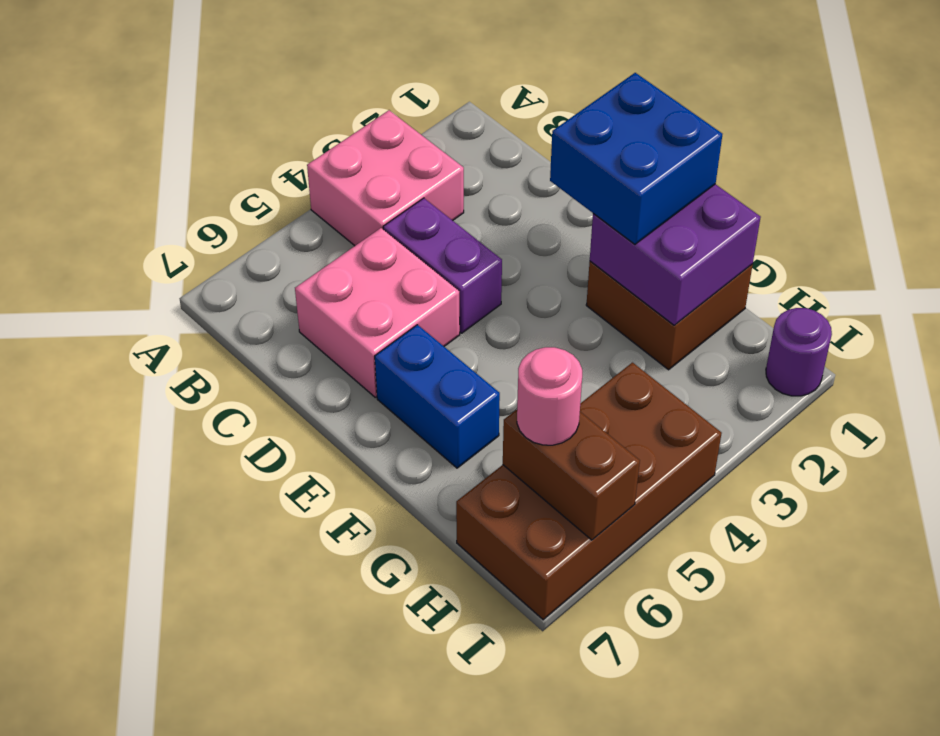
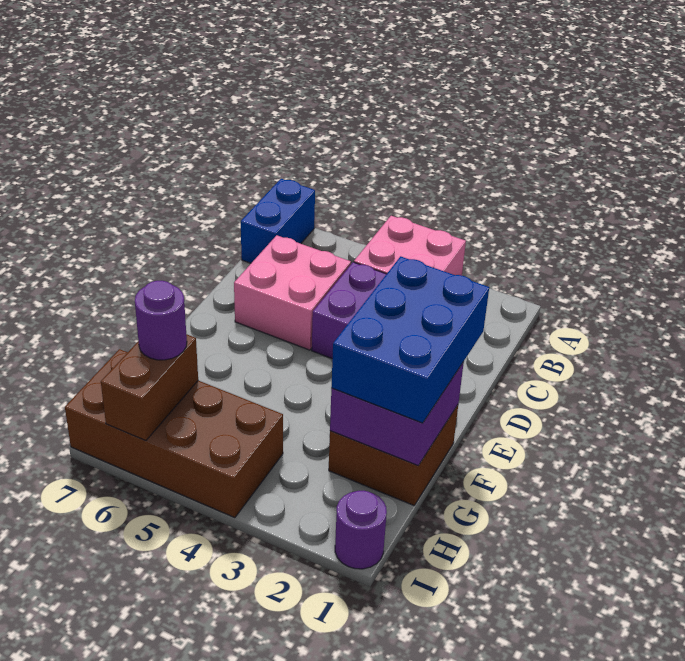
blue brick E1:F2 level 3 -> blue brick E1:G2 level 3
blue brick E6:F6 level 1 -> blue brick A7:B7 level 1
pink round brick H6 level 3 -> purple round brick H6 level 3

